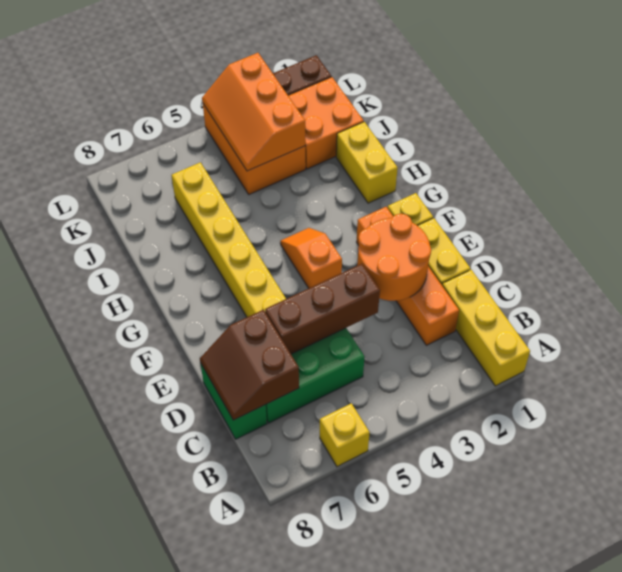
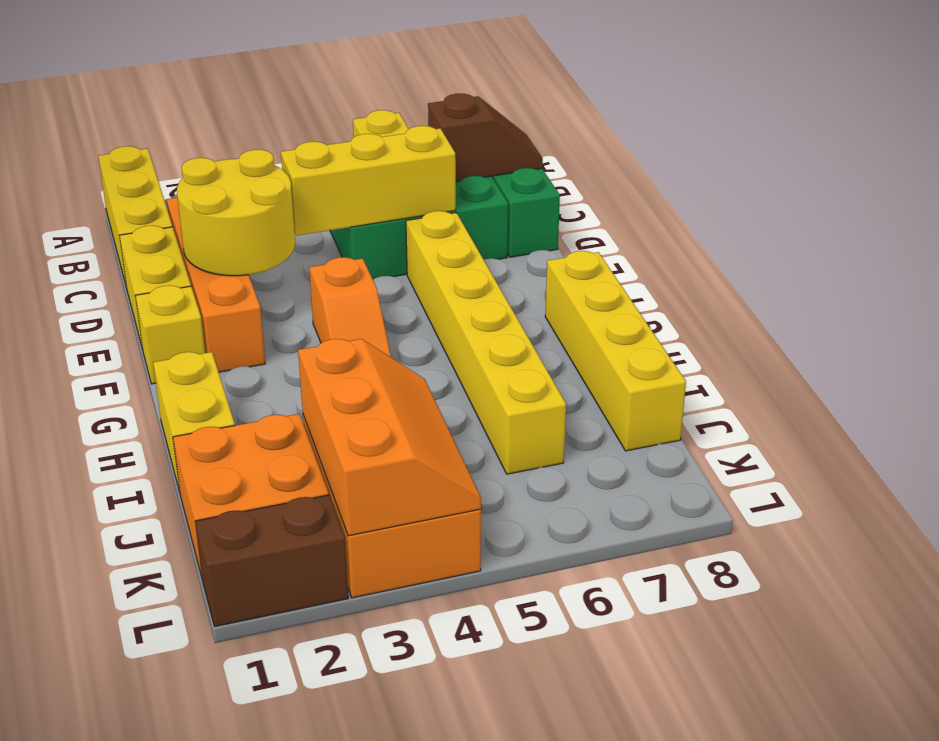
brown slope C7:D8 level 2 top 7 -> brown slope C7:C8 level 2 top 7
orange round brick D2:E3 level 2 -> yellow round brick D2:E3 level 2
brown brick D4:D6 level 2 -> yellow brick D4:D6 level 2
none -> yellow brick G8:J8 level 1

